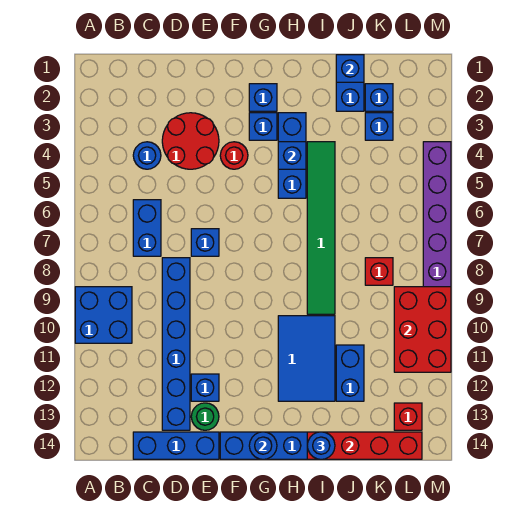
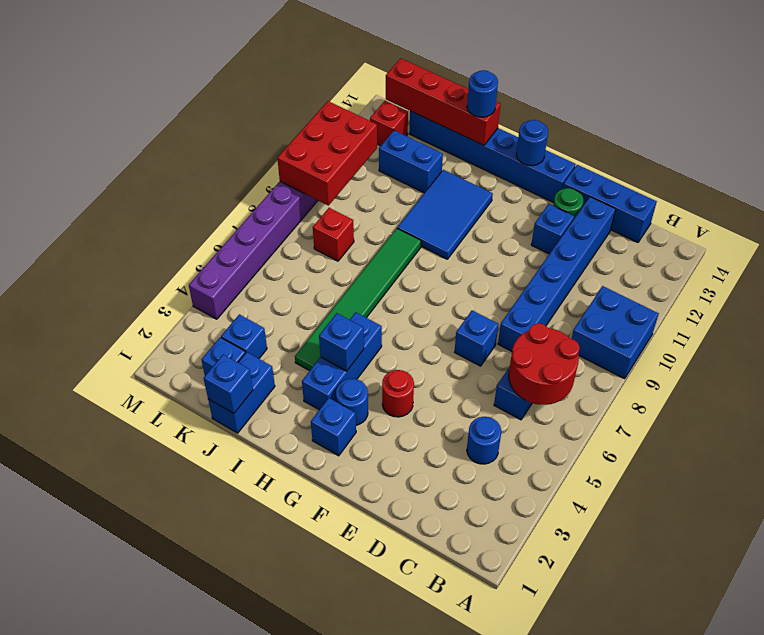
red round brick D3:E4 level 1 -> red round brick B6:C7 level 2
blue brick G3 level 1 -> blue round brick G3 level 1
blue brick J11:J12 level 1 -> blue brick J12:K12 level 1

